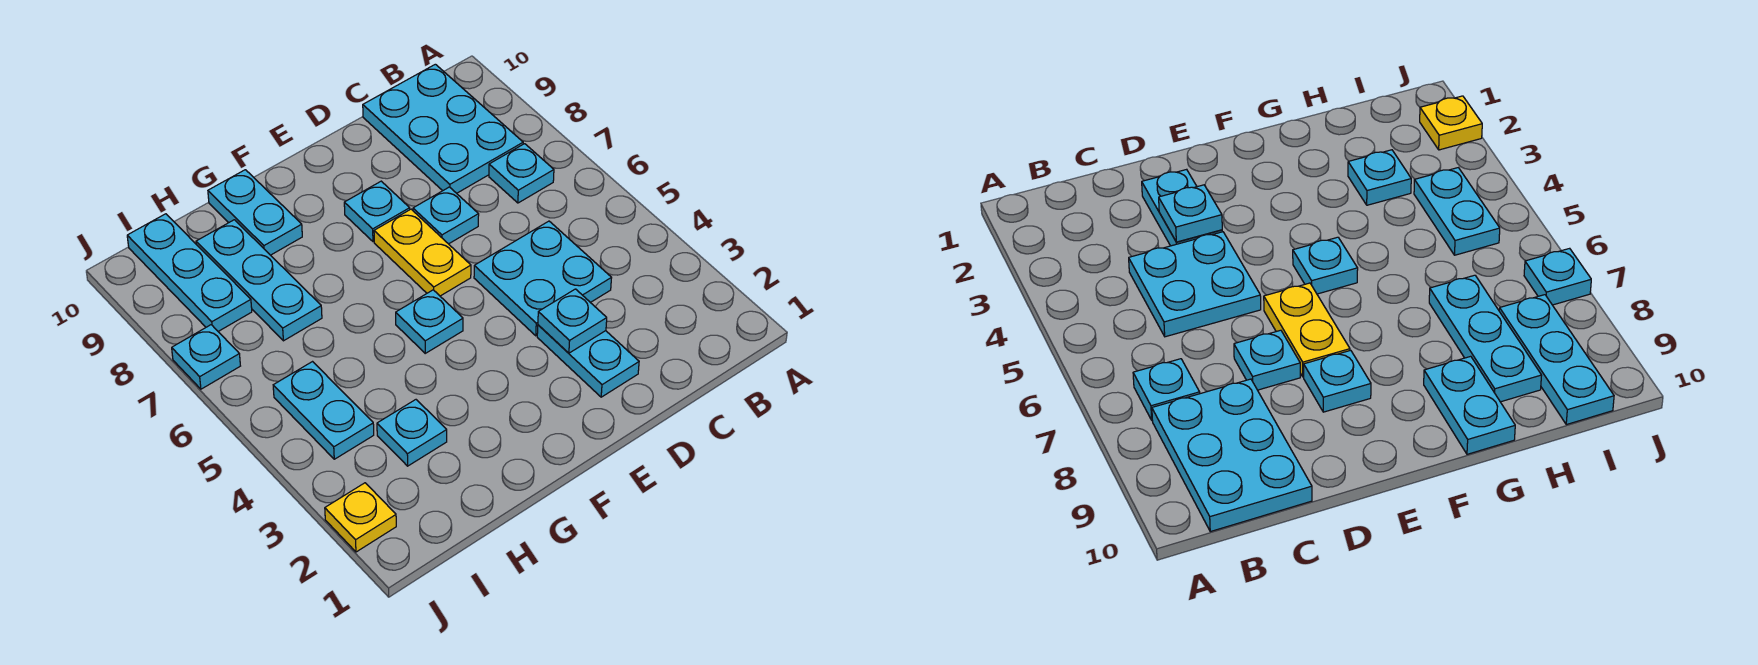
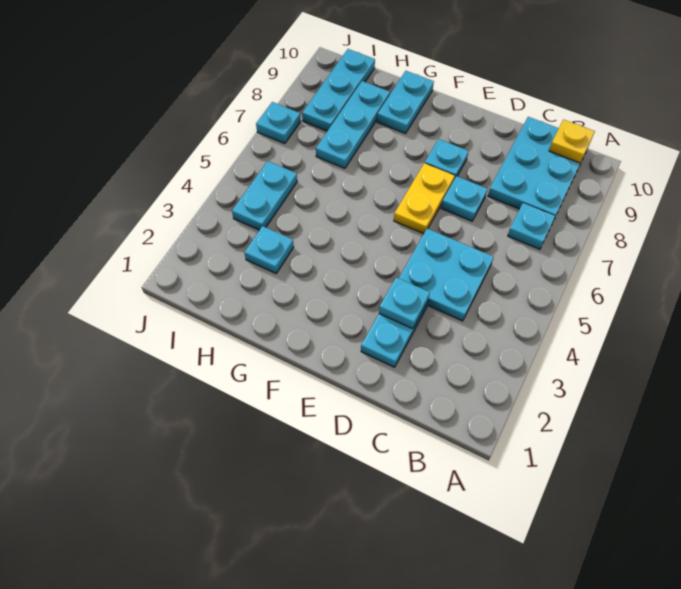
cyan plate F5 level 1 -> none
yellow plate J2 level 1 -> yellow plate B10 level 2

